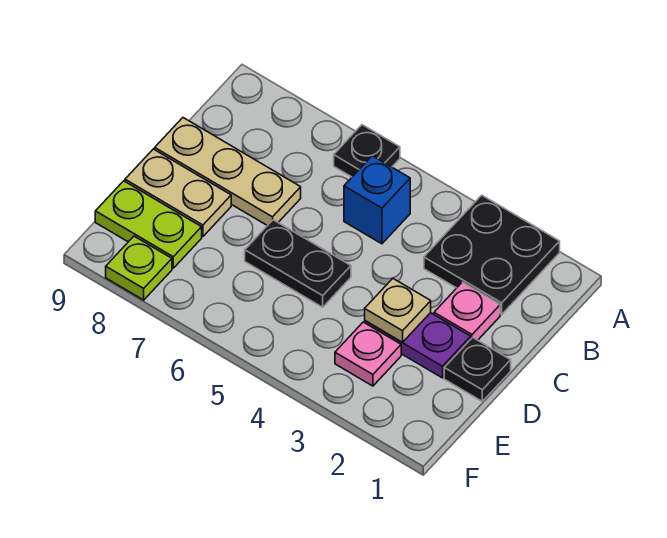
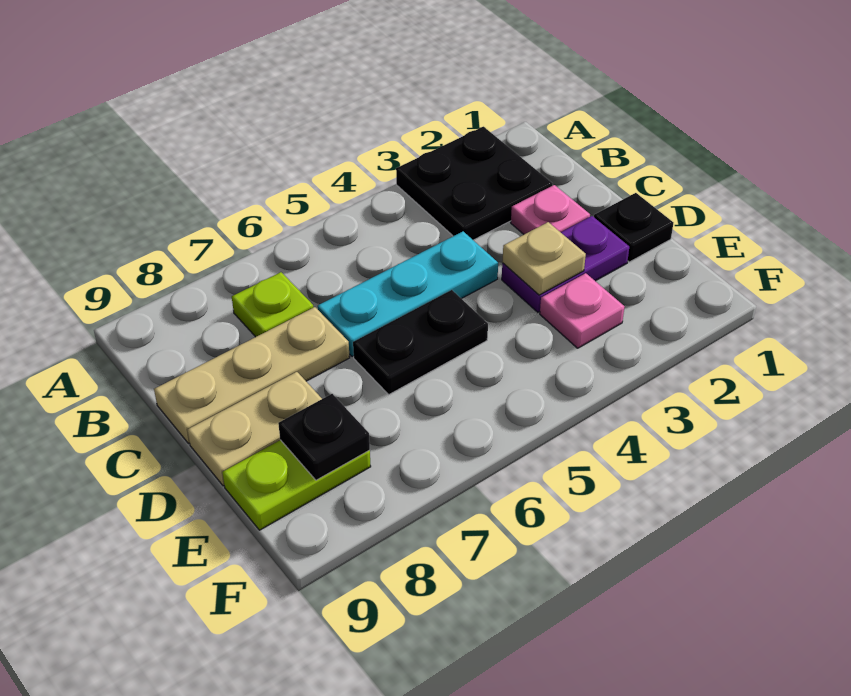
black plate A6 level 1 -> black plate E8 level 2
blue brick B5 level 1 -> none
none -> cyan plate C4:C6 level 1
lime plate F8 level 1 -> lime plate B7 level 1

